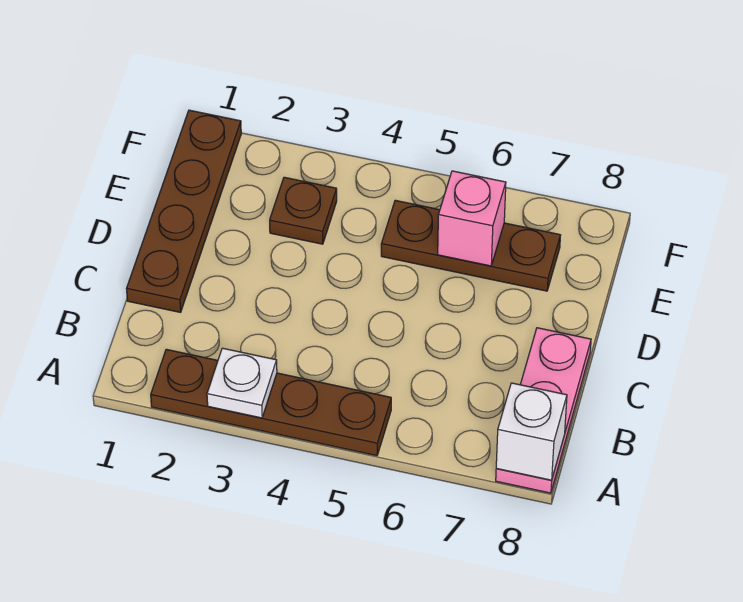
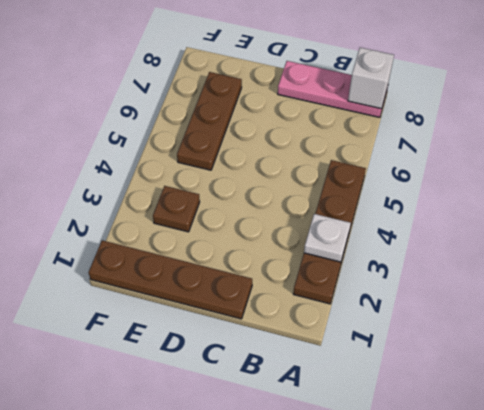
pink brick E6 level 2 -> none

